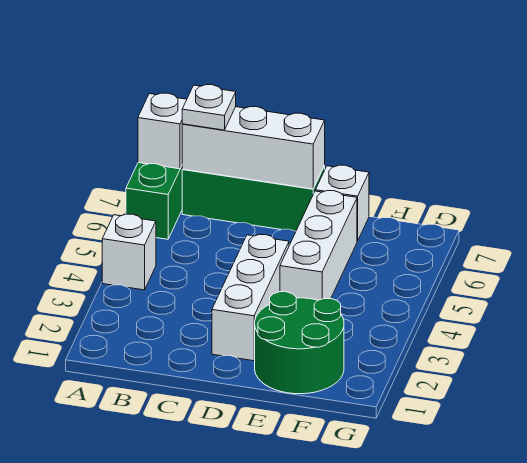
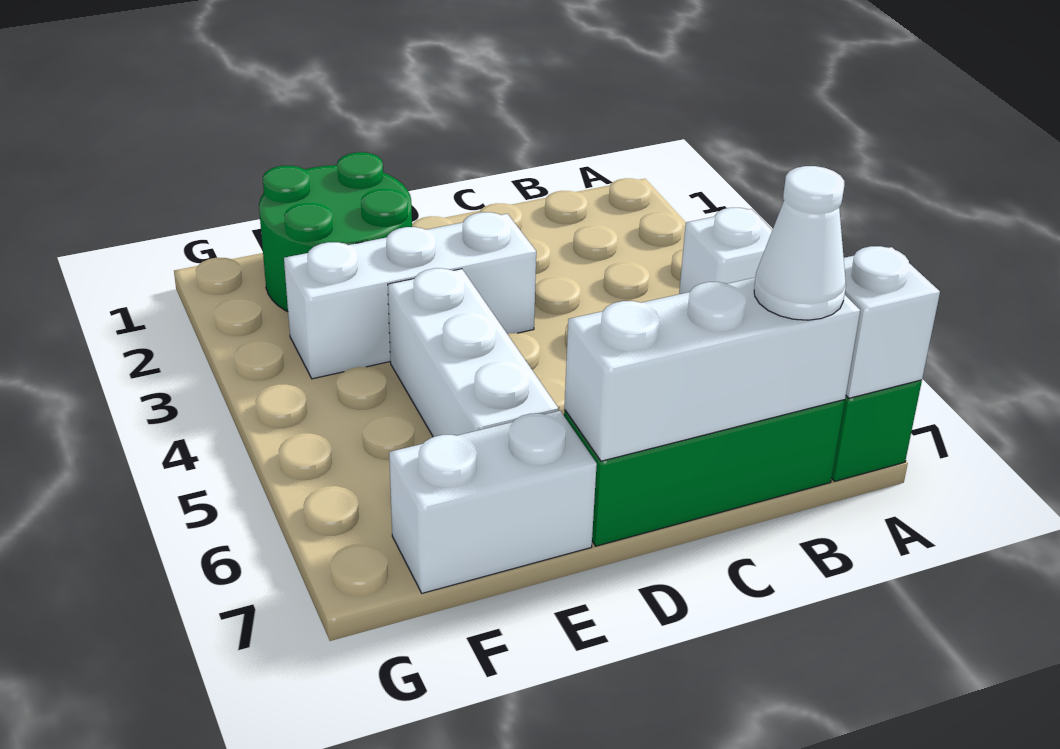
white plate B7 level 3 -> white cone B7 level 3
white brick D2:D4 level 1 -> white brick D3:F3 level 1
white brick E7 level 1 -> white brick E7:F7 level 1

